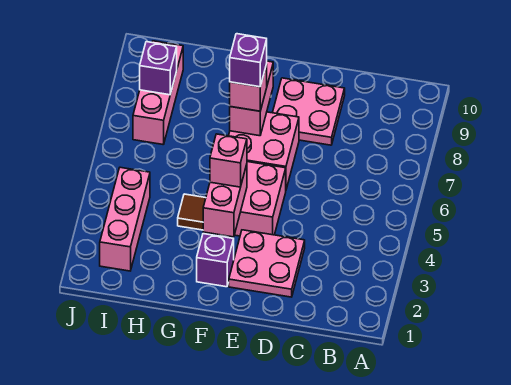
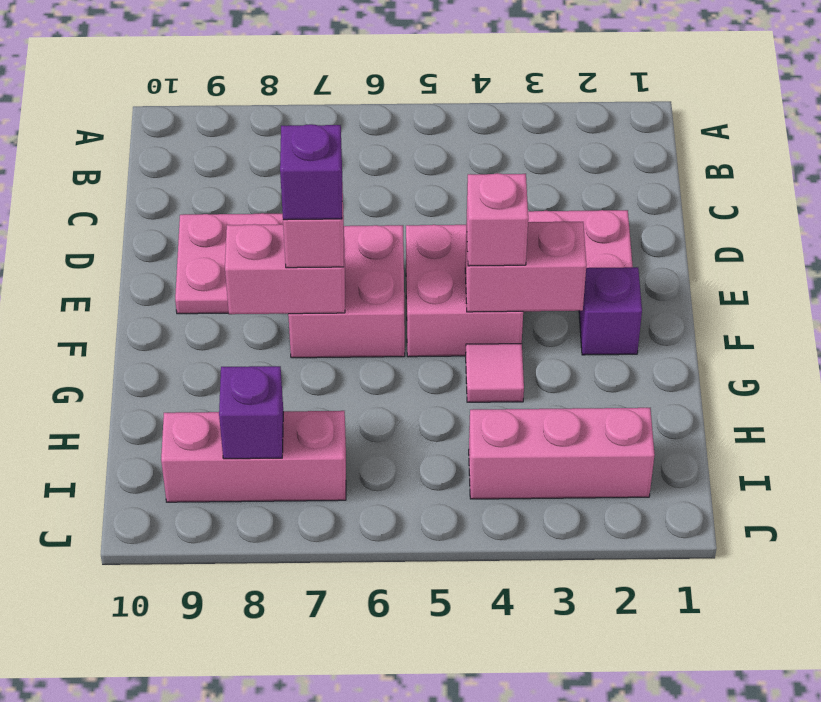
brown tile G4 level 1 -> pink tile G4 level 1

